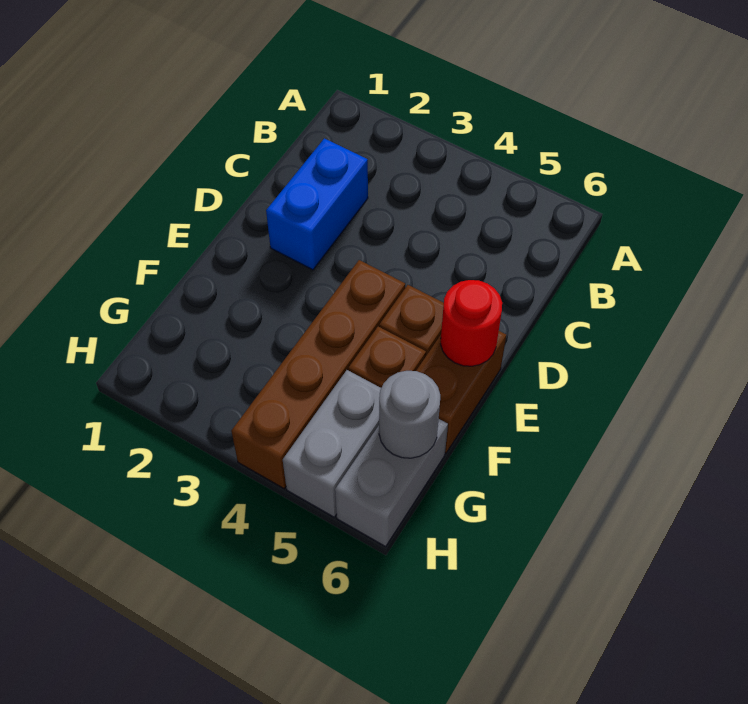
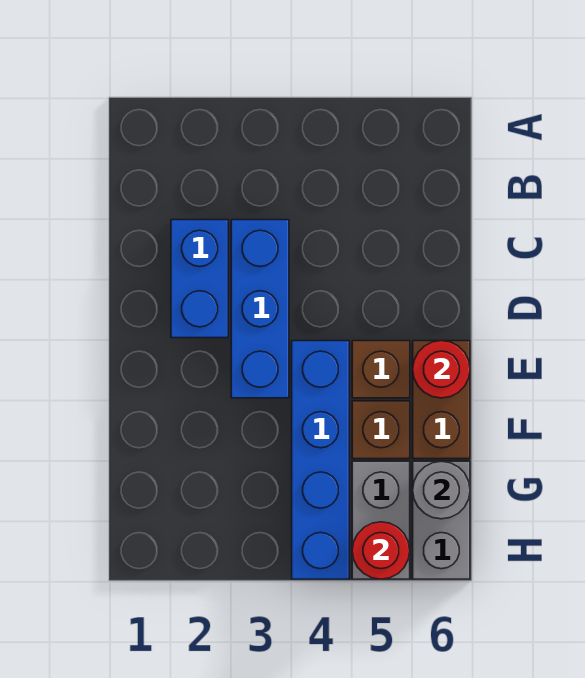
none -> blue brick C3:E3 level 1
brown brick E4:H4 level 1 -> blue brick E4:H4 level 1
none -> red round brick H5 level 2

